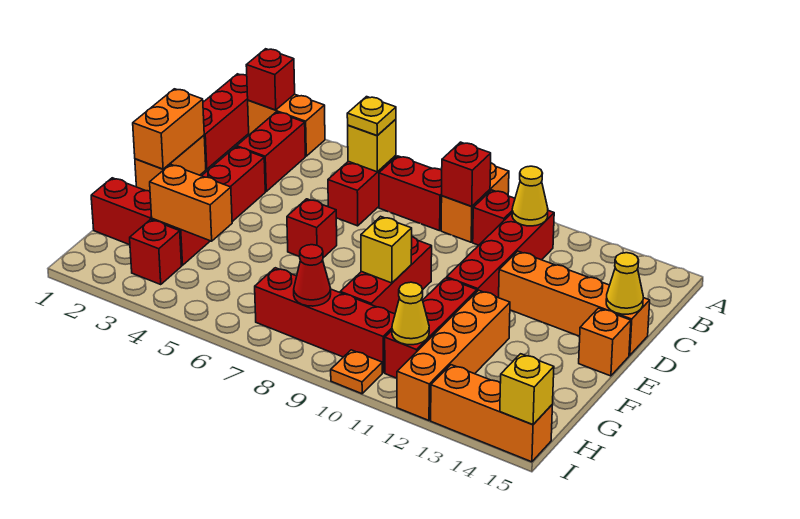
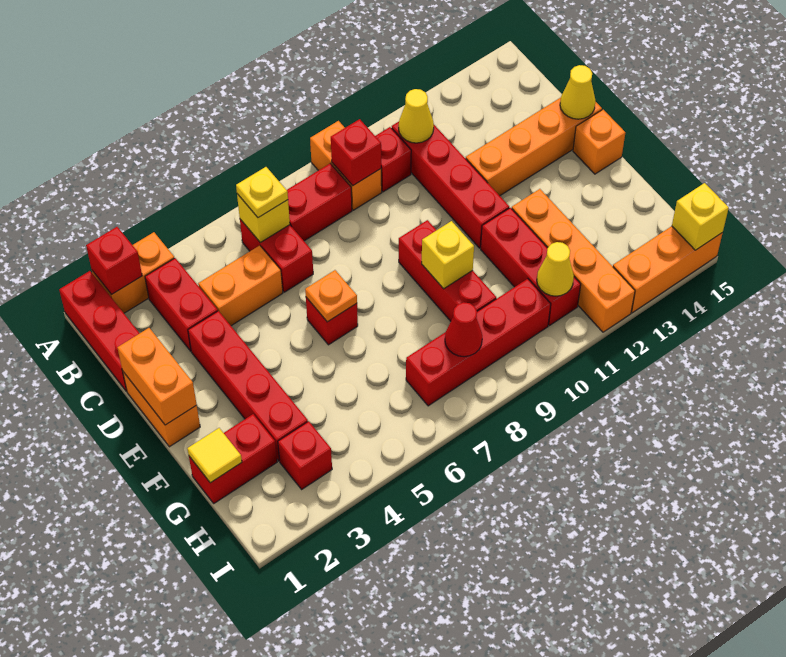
none -> yellow tile G1 level 2
orange brick G3:G4 level 2 -> orange brick C4:C5 level 1
orange plate I10 level 1 -> orange plate E6 level 2

